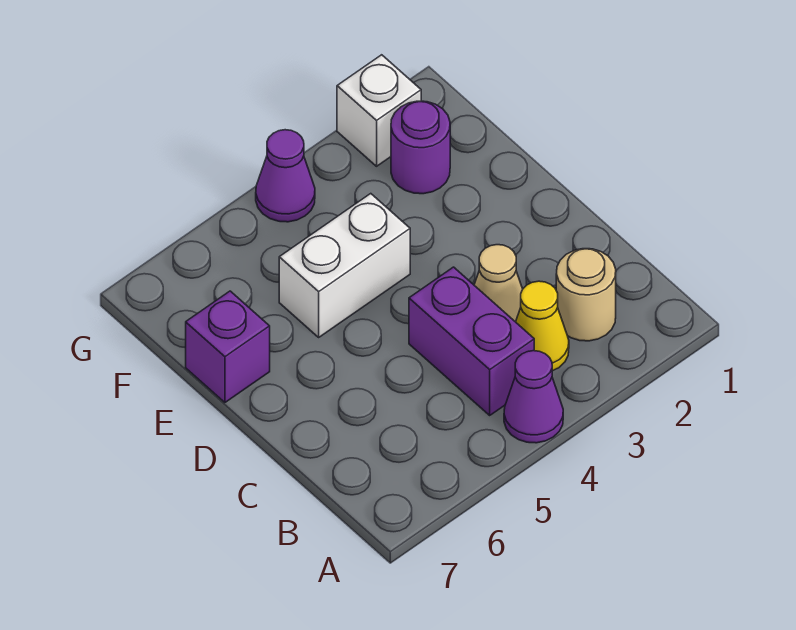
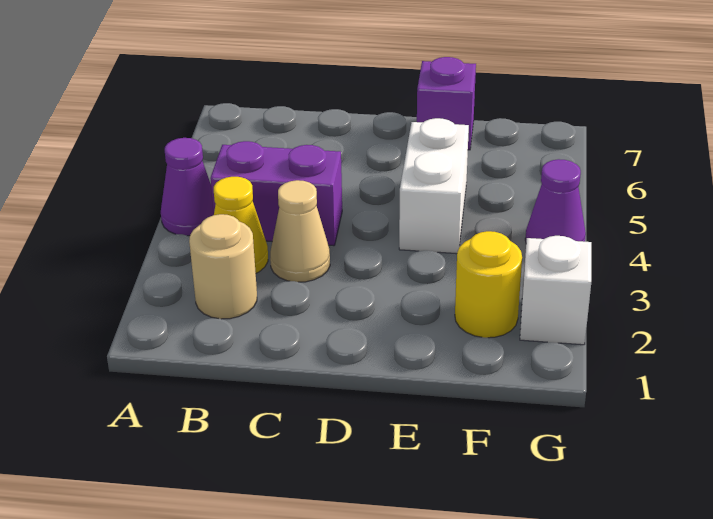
purple round brick F2 level 1 -> yellow round brick F2 level 1

